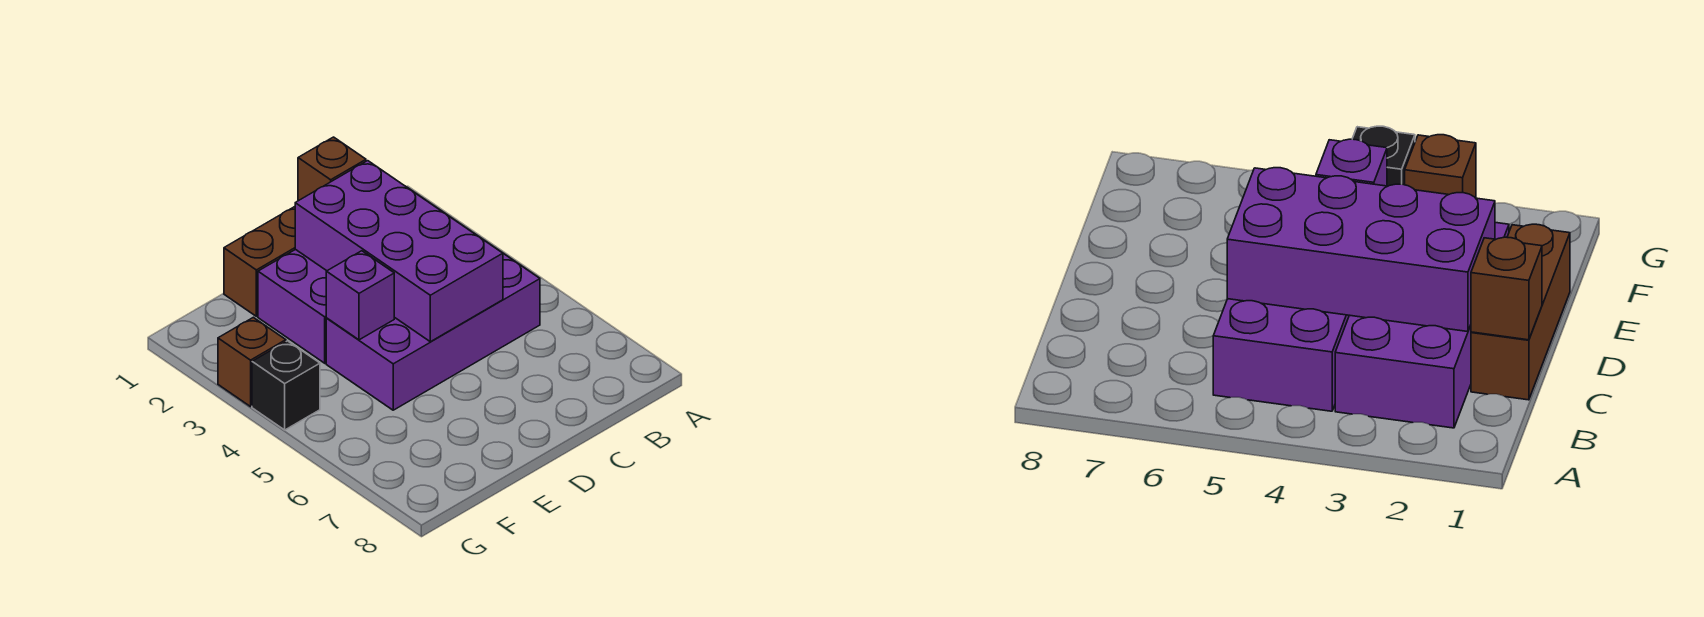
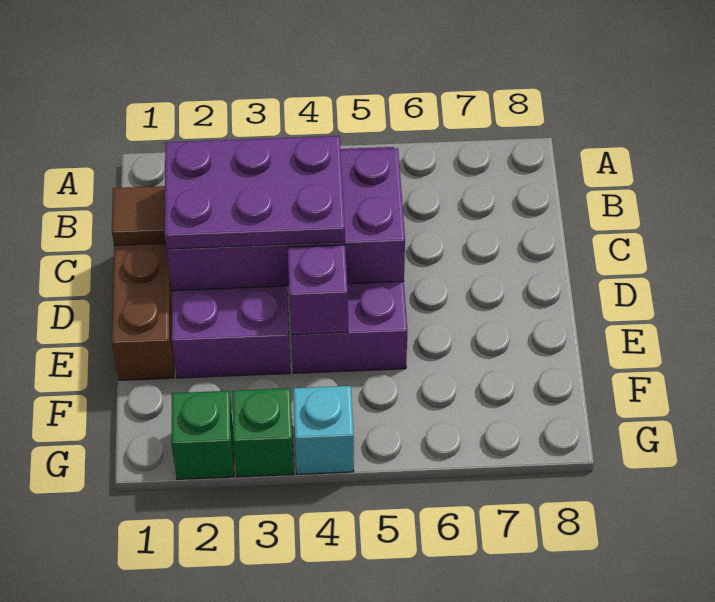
brown brick C1 level 2 -> brown tile C1 level 2
none -> purple plate C2:D4 level 3
none -> green brick G2 level 1
brown brick G3 level 1 -> green brick G3 level 1
black brick G4 level 1 -> cyan brick G4 level 1

